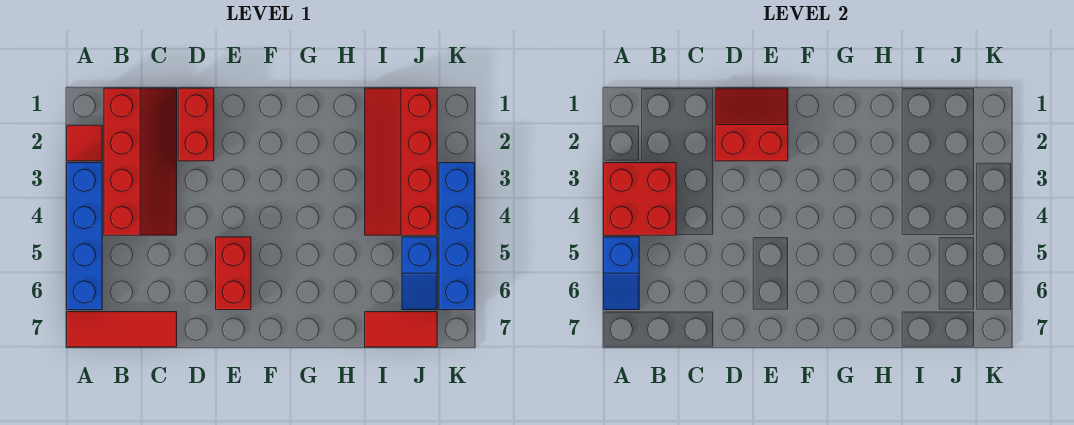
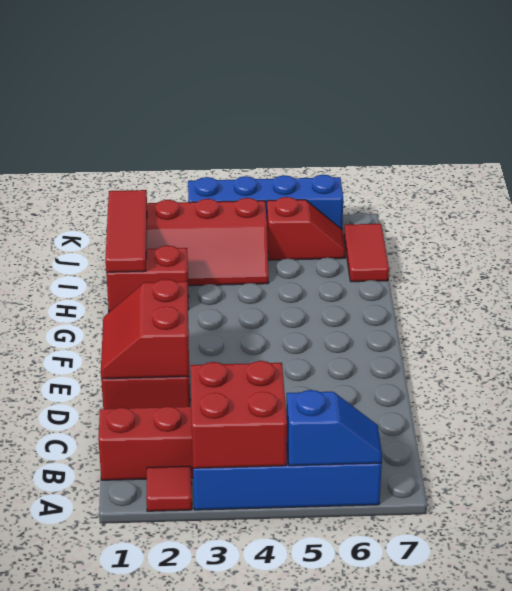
red tile A7:C7 level 1 -> red tile H1:J1 level 2
red brick E5:E6 level 1 -> red brick H1:H2 level 1
blue slope J5:J6 level 1 top 5 -> red slope J5:J6 level 1 top 5

